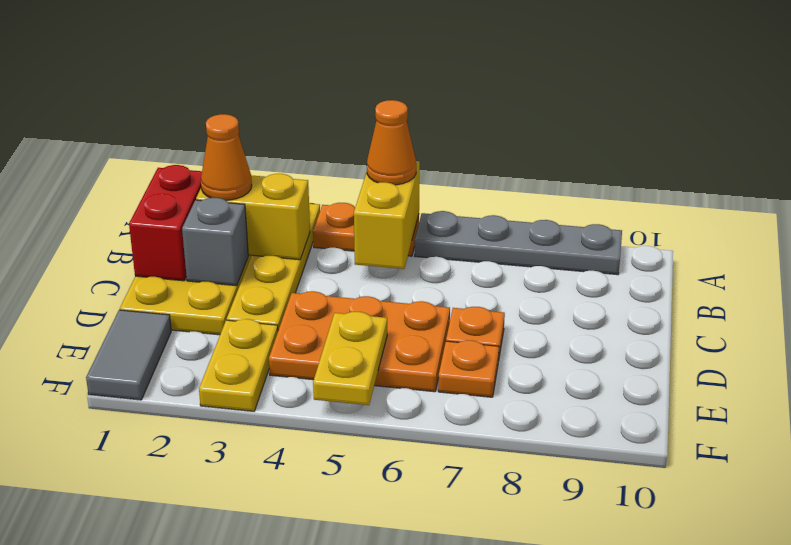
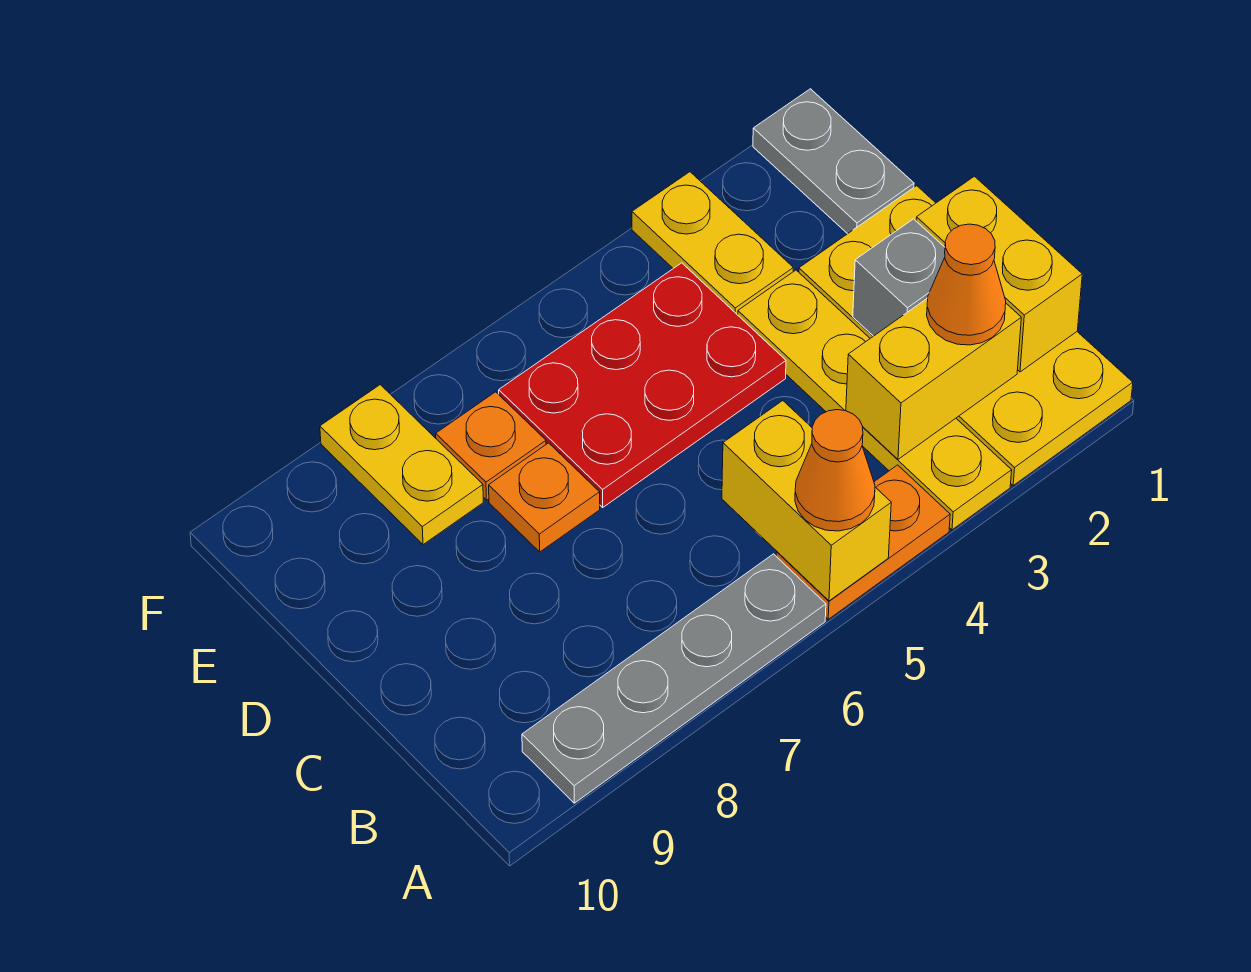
red brick B1:C1 level 2 -> yellow brick B1:C1 level 2
orange plate D4:E6 level 1 -> red plate D4:E6 level 1
grey tile E1:F1 level 1 -> grey plate E1:F1 level 1
yellow plate E5:F5 level 2 -> yellow plate E8:F8 level 1

